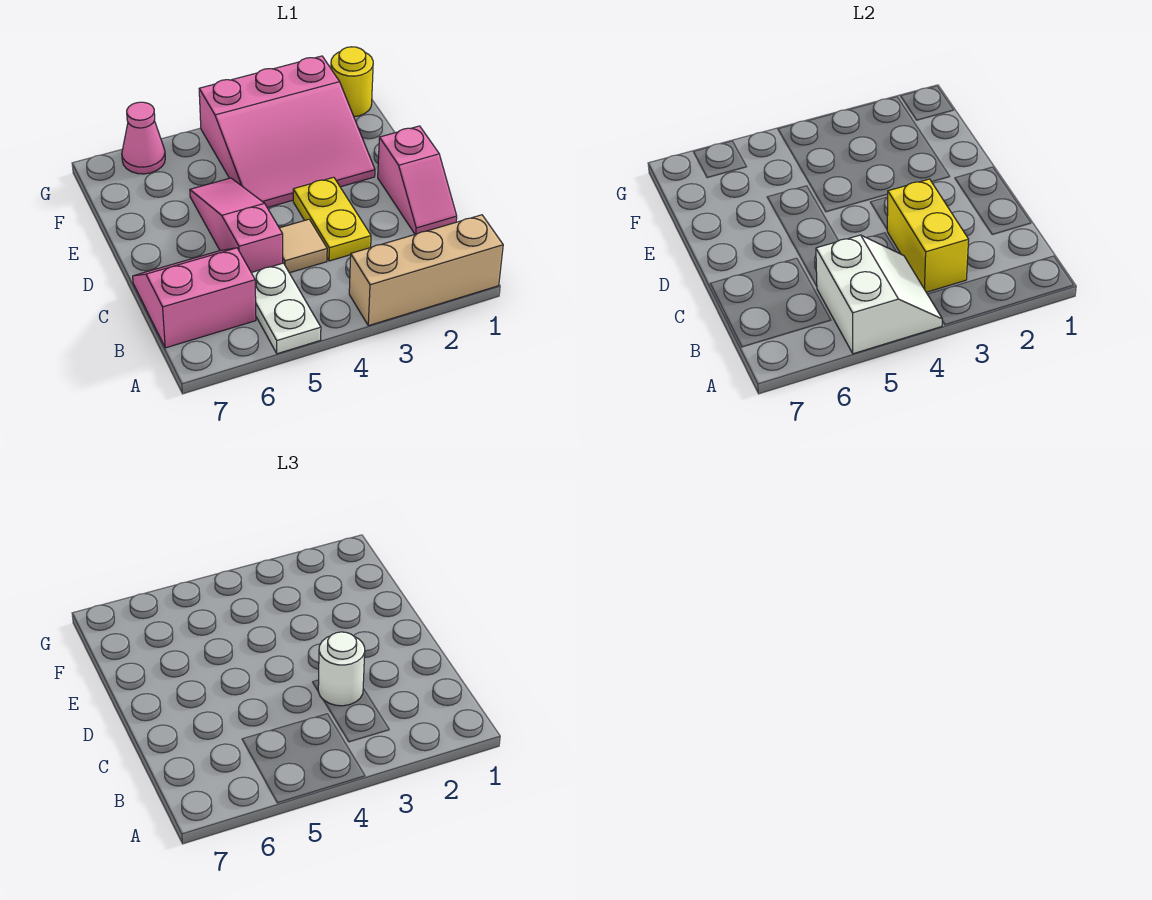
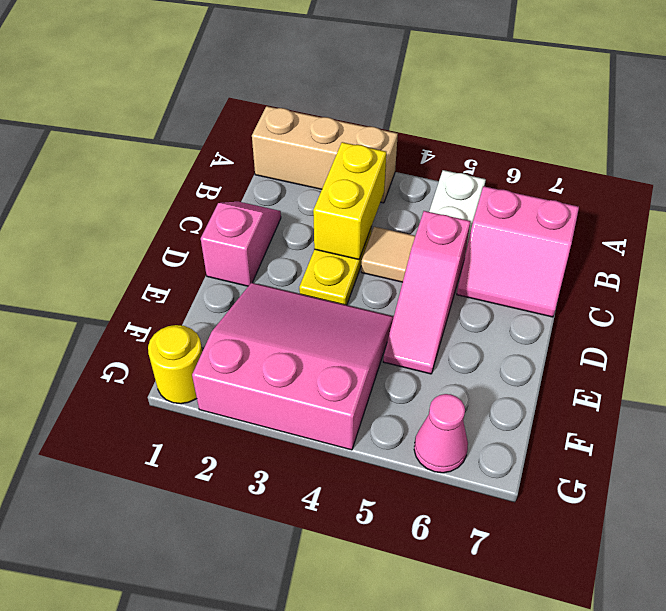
white slope A4:B5 level 2 top 5 -> none
white round brick C3 level 3 -> none

